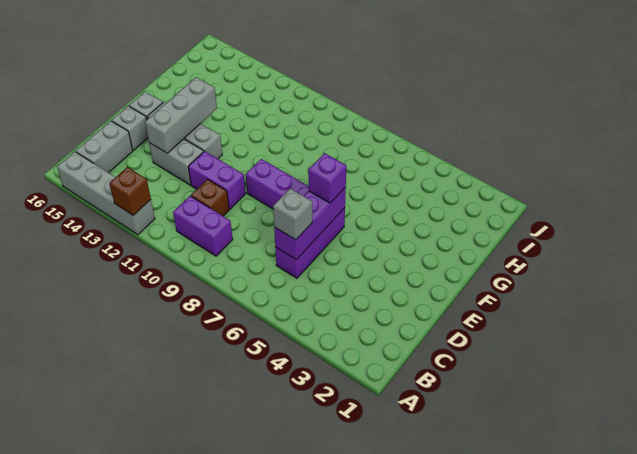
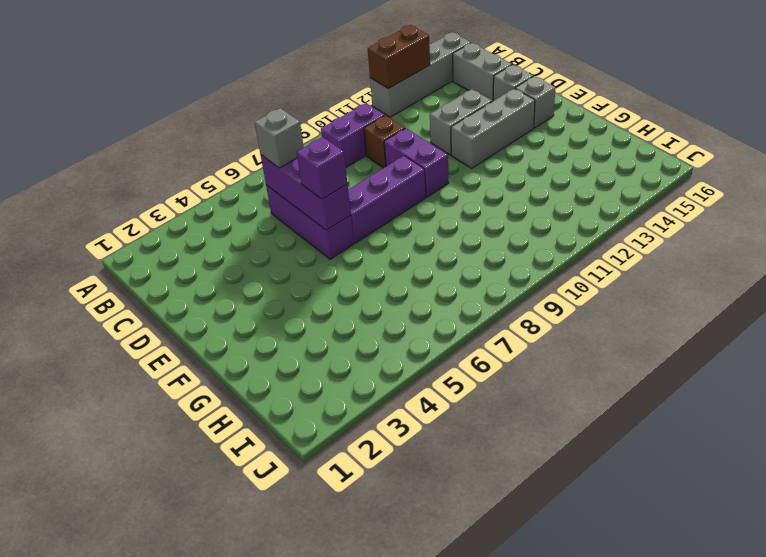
brown brick A12 level 2 -> brown brick A12:A13 level 2
purple brick D10:D11 level 1 -> purple brick D10:E10 level 1
grey brick D13:F13 level 2 -> none

